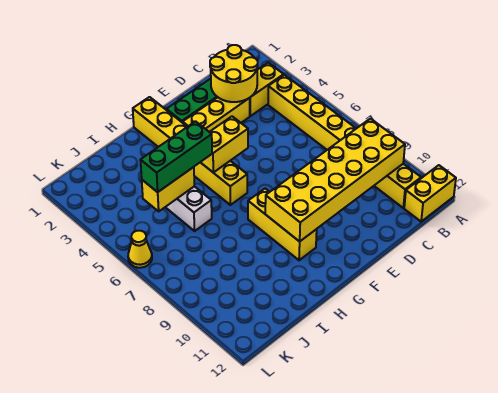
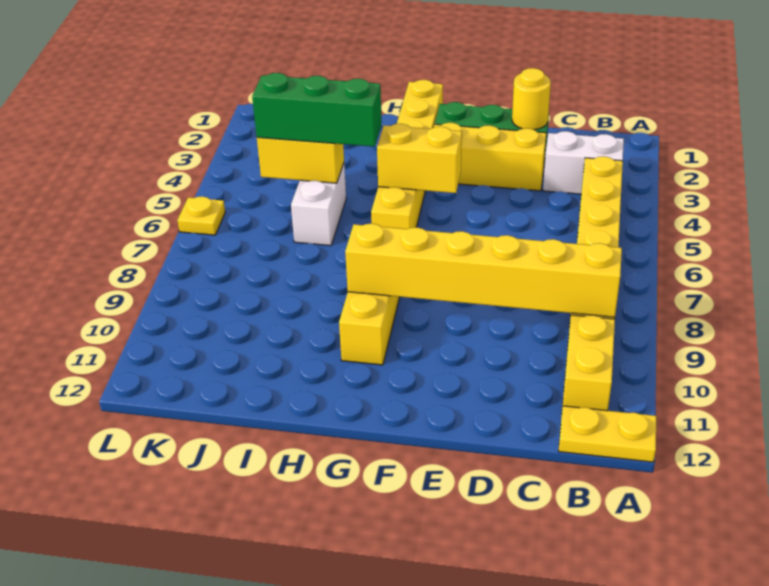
yellow brick A12:B12 level 1 -> yellow plate A12:B12 level 1
yellow brick B3:C3 level 1 -> white brick B3:C3 level 1
yellow brick B9:G10 level 2 -> yellow brick B9:G9 level 2
yellow round brick C2:D3 level 2 -> yellow round brick D2 level 2
yellow cone L6 level 1 -> yellow plate L6 level 1

